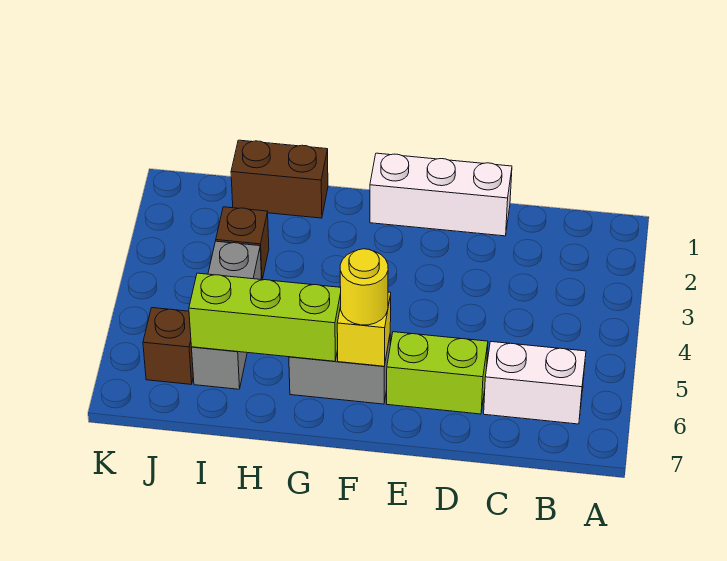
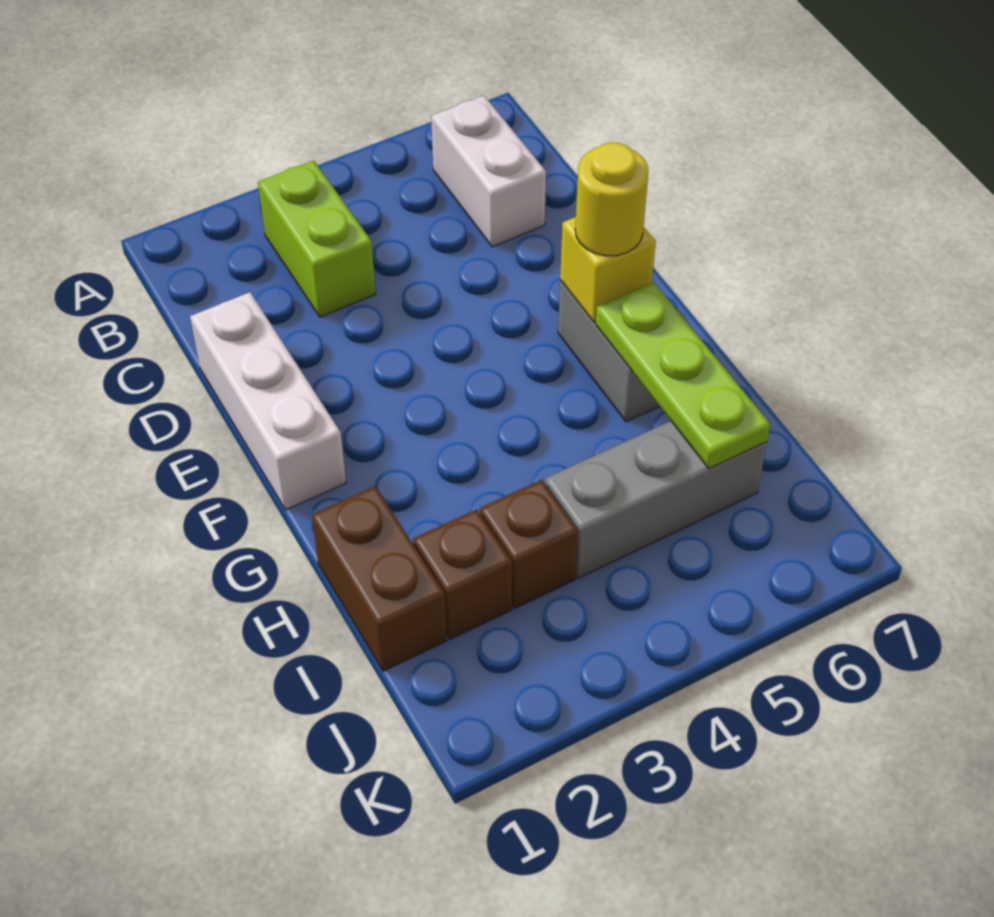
lime brick D6:E6 level 1 -> lime brick B3:C3 level 1
lime brick G6:I6 level 2 -> lime plate G6:I6 level 2
brown brick J6 level 1 -> brown brick I2 level 1

